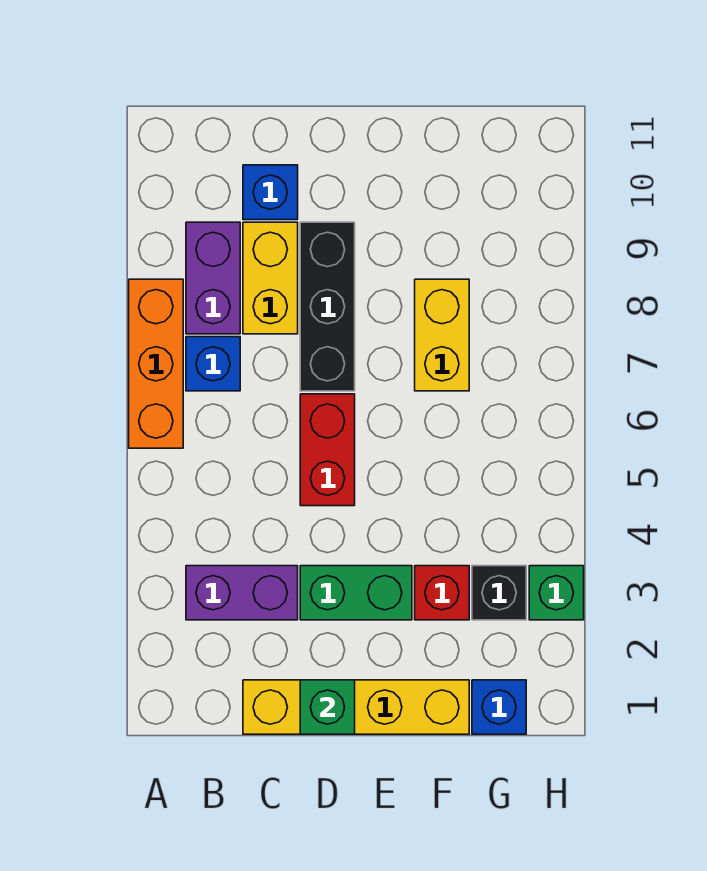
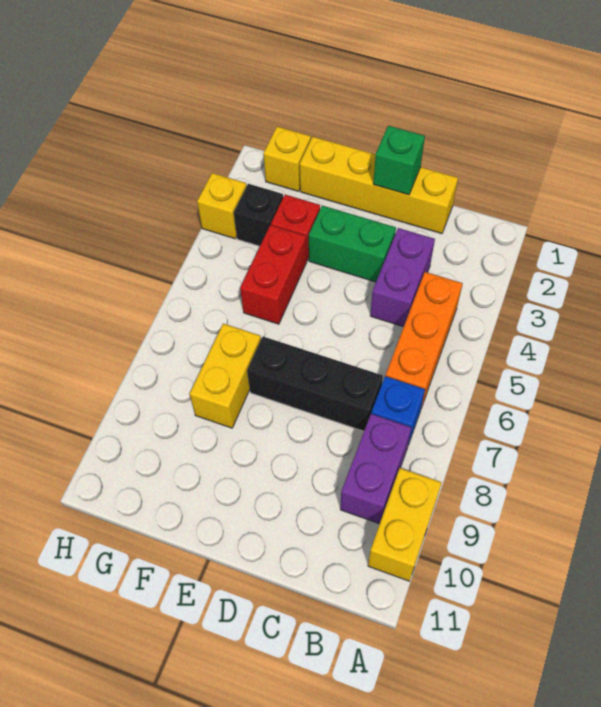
orange brick A6:A8 level 1 -> orange brick B4:B6 level 1
purple brick B3:C3 level 1 -> purple brick C3:C4 level 1
yellow brick C8:C9 level 1 -> yellow brick A9:A10 level 1
blue brick C10 level 1 -> none
red brick D5:D6 level 1 -> red brick F4:F5 level 1
black brick D7:D9 level 1 -> black brick C7:E7 level 1
blue brick G1 level 1 -> yellow brick G1 level 1
green brick H3 level 1 -> yellow brick H3 level 1

